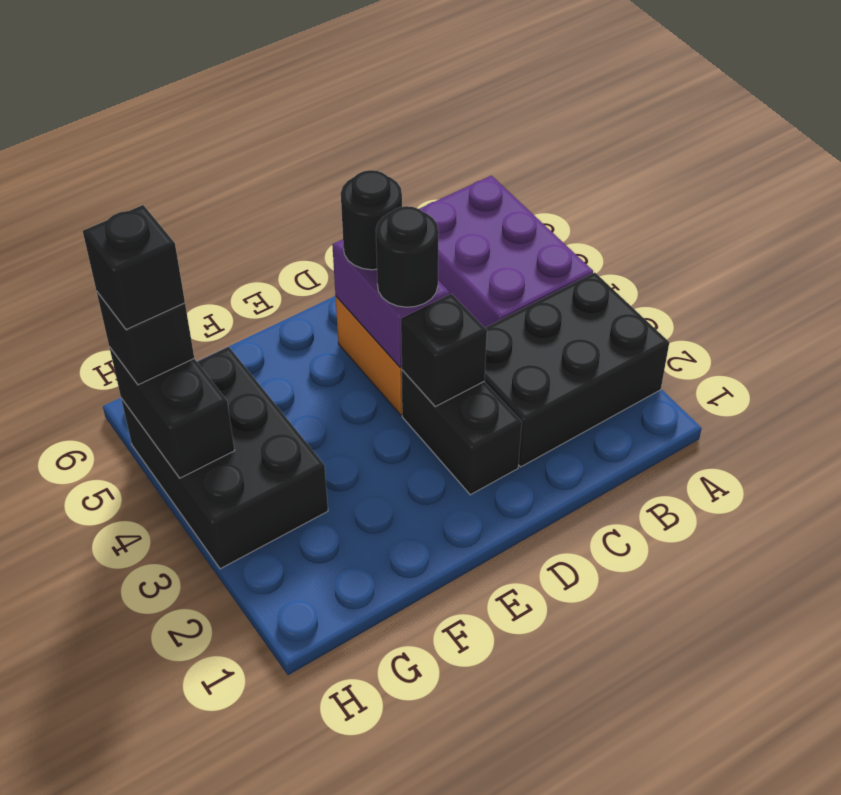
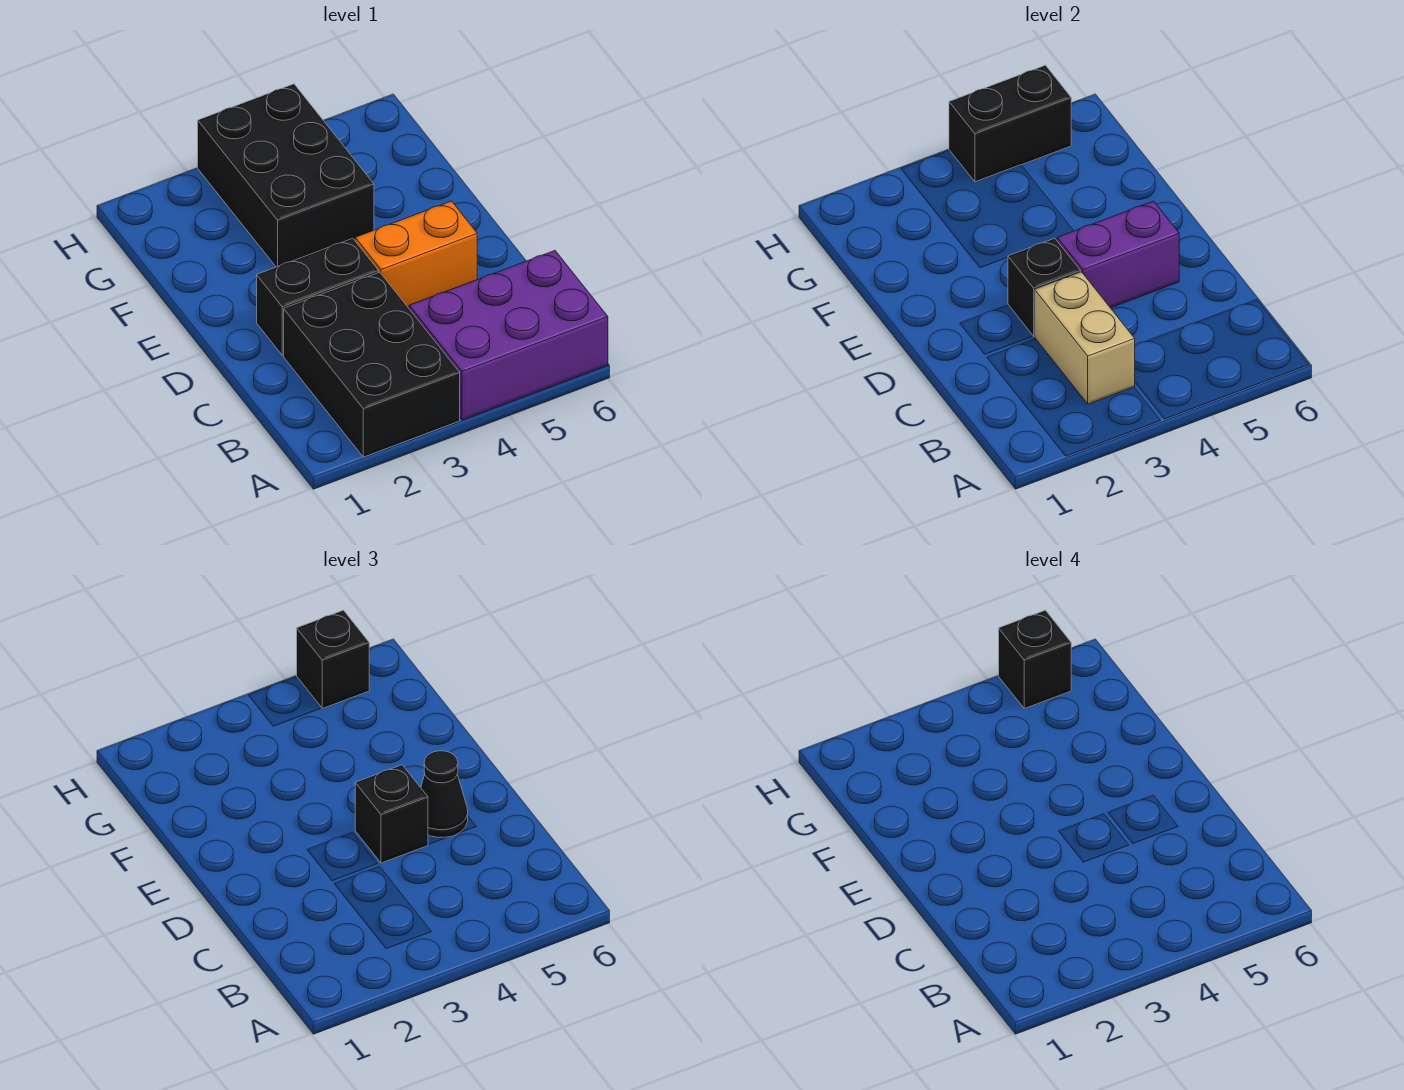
none -> tan brick B3:C3 level 2
black round brick D4 level 3 -> black brick D4 level 3
black round brick D5 level 3 -> black cone D5 level 3
black brick G3:H5 level 1 -> black brick F3:H4 level 1

